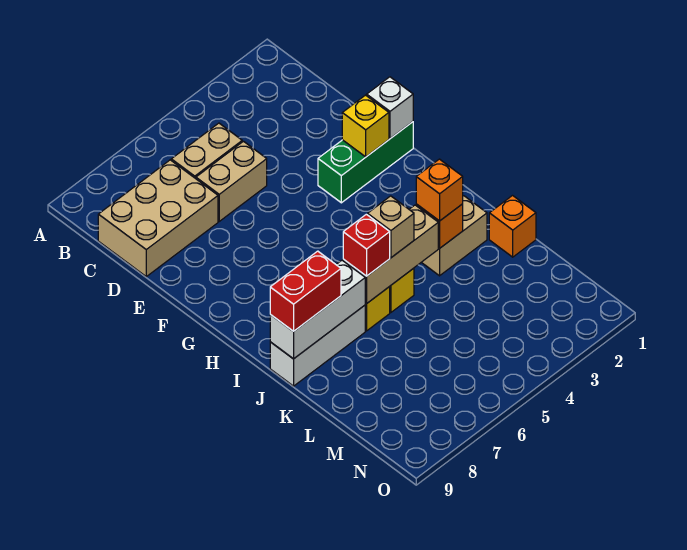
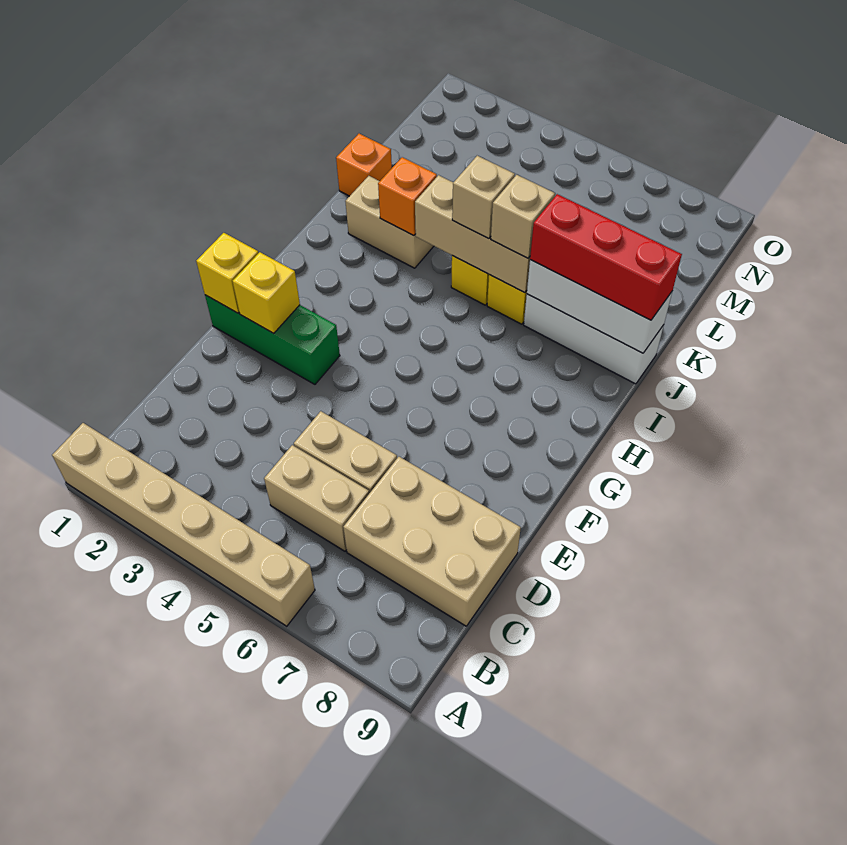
none -> tan brick A1:A6 level 1
white brick F1 level 2 -> yellow brick F1 level 2
orange brick J3 level 3 -> none
red brick J6 level 3 -> tan brick J6 level 3
red brick J8:J9 level 3 -> red brick J7:J9 level 3

